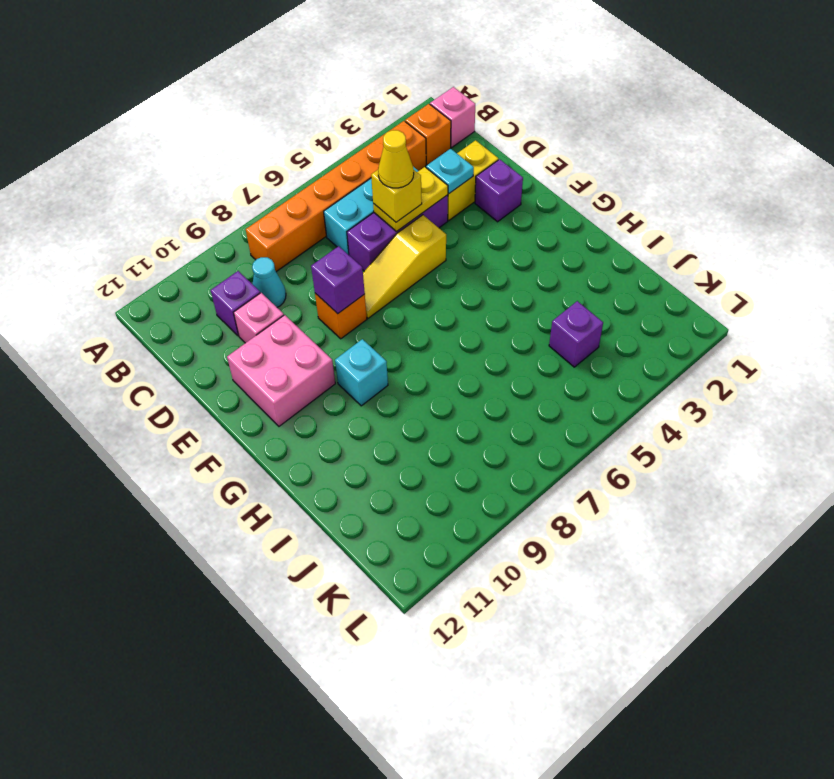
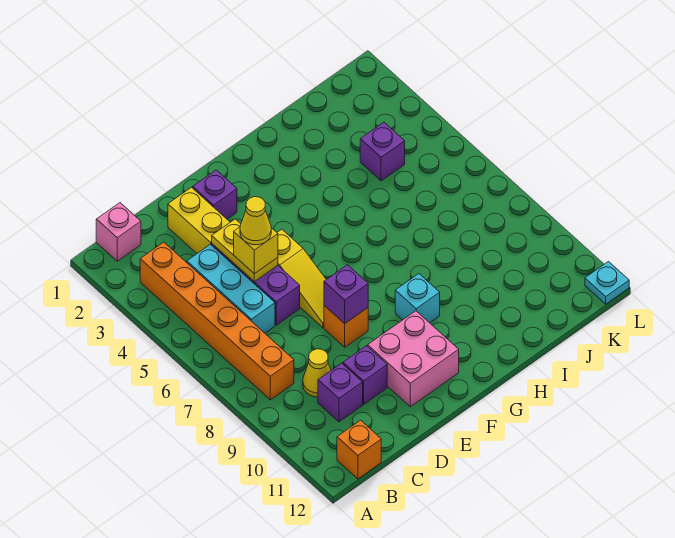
orange brick B2 level 1 -> orange brick B12 level 1
cyan cone C9 level 1 -> yellow cone C9 level 1
cyan plate D3 level 2 -> cyan plate L12 level 1
pink brick D10 level 1 -> purple brick D10 level 1

